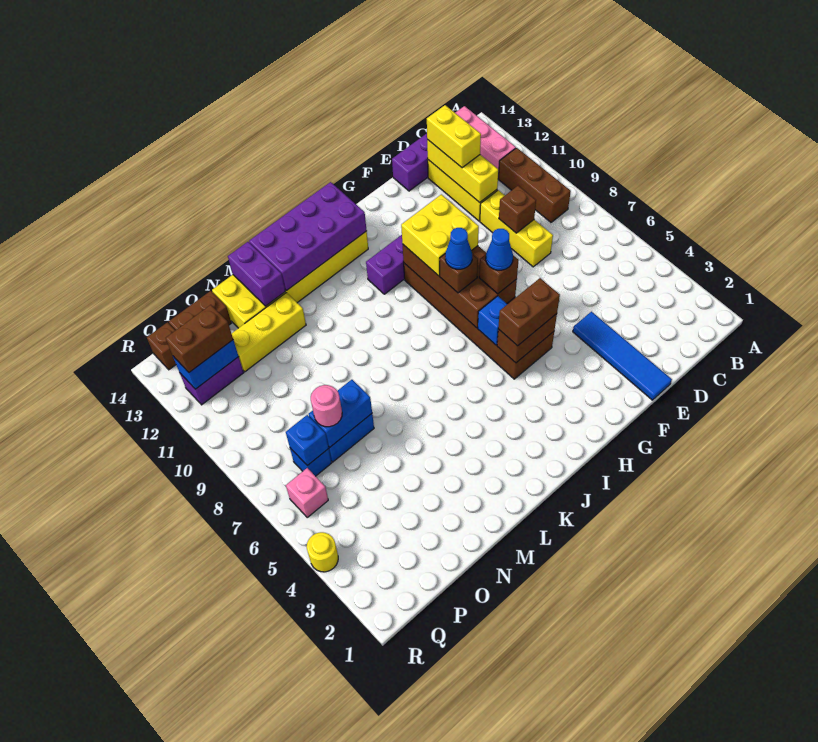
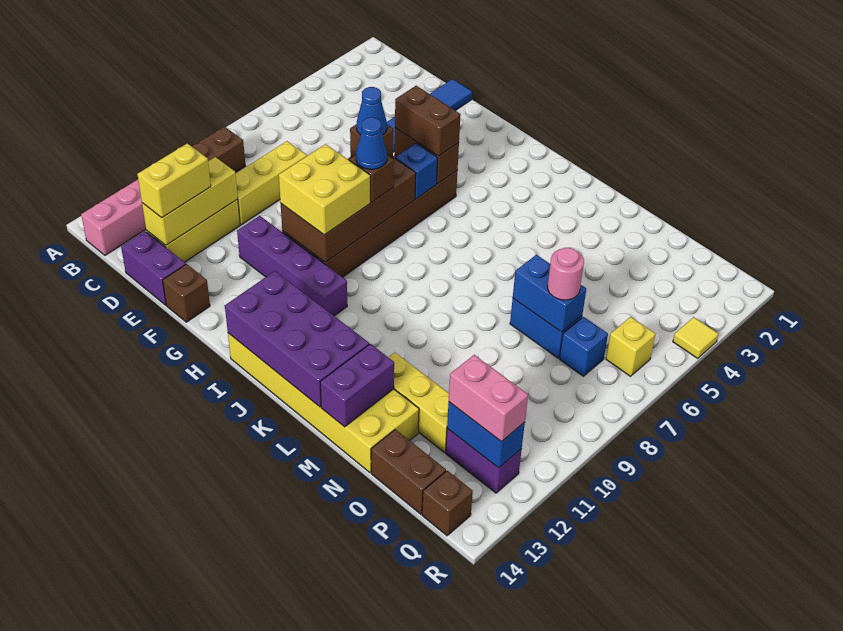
brown brick D9 level 2 -> brown brick F14 level 1
blue brick P7 level 2 -> none
brown brick P12:Q12 level 3 -> pink brick P12:Q12 level 3
pink brick Q6 level 1 -> yellow brick Q6 level 1
yellow round brick R4 level 1 -> yellow tile R4 level 1

